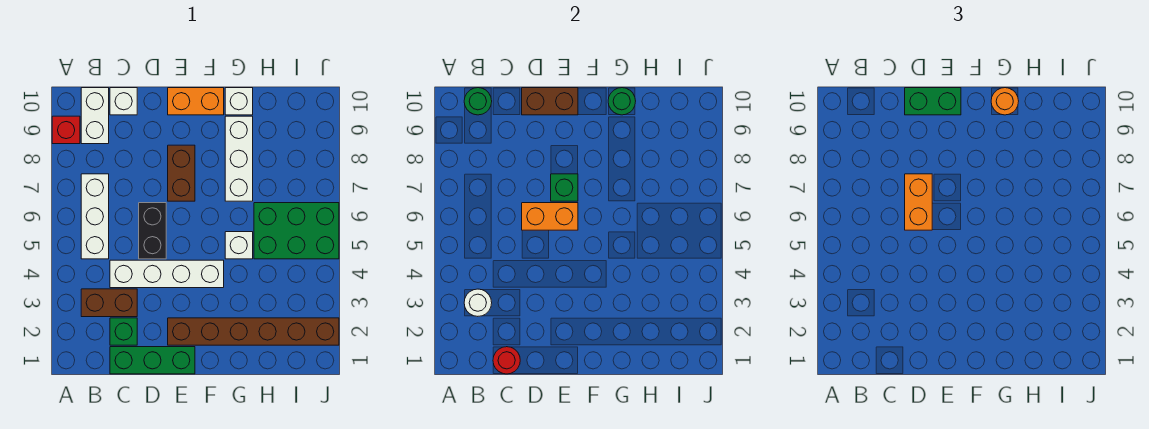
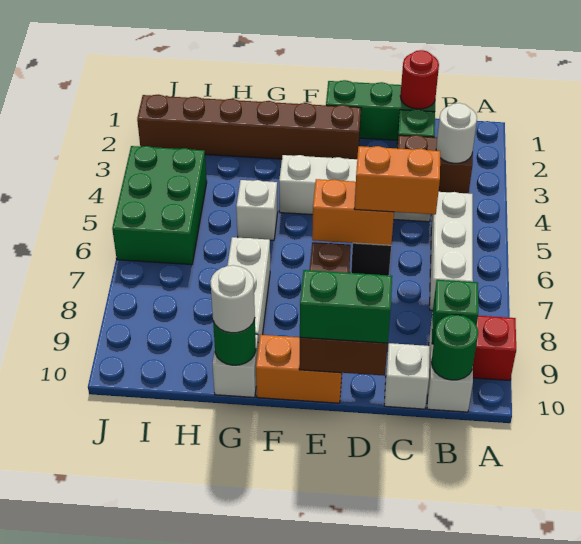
orange brick D6:D7 level 3 -> orange brick C6:D6 level 3
green brick E7 level 2 -> green brick B9 level 2
orange round brick G10 level 3 -> white round brick G10 level 3
green brick H5:J6 level 1 -> green brick I4:J6 level 1

